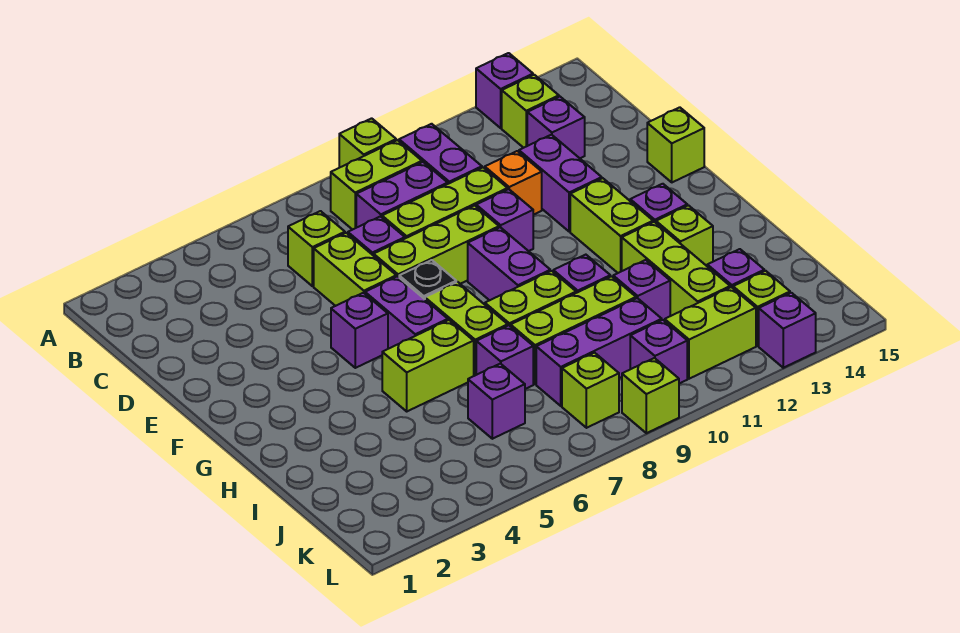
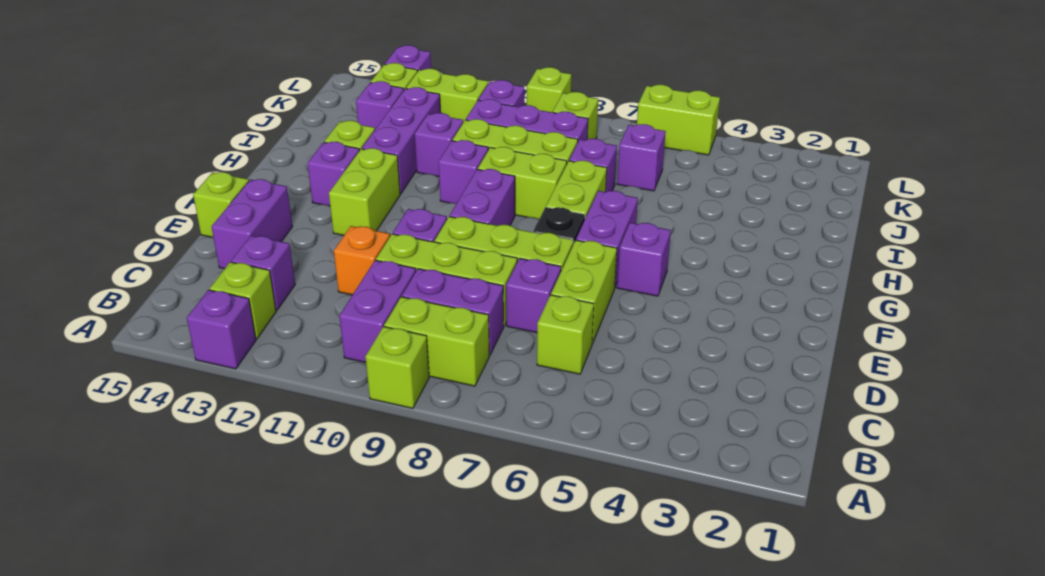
purple brick D12:E12 level 1 -> purple brick D14:E14 level 1
lime brick H5:H6 level 1 -> lime brick L5:L6 level 1
lime brick H12:J12 level 1 -> purple brick H12:J12 level 1

